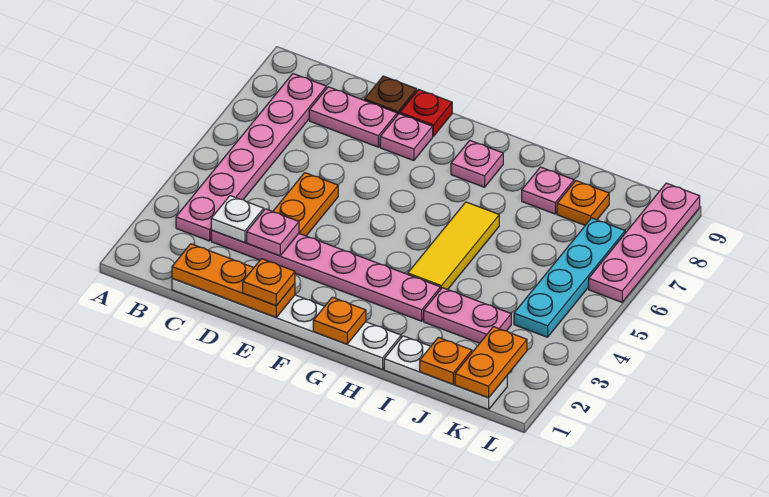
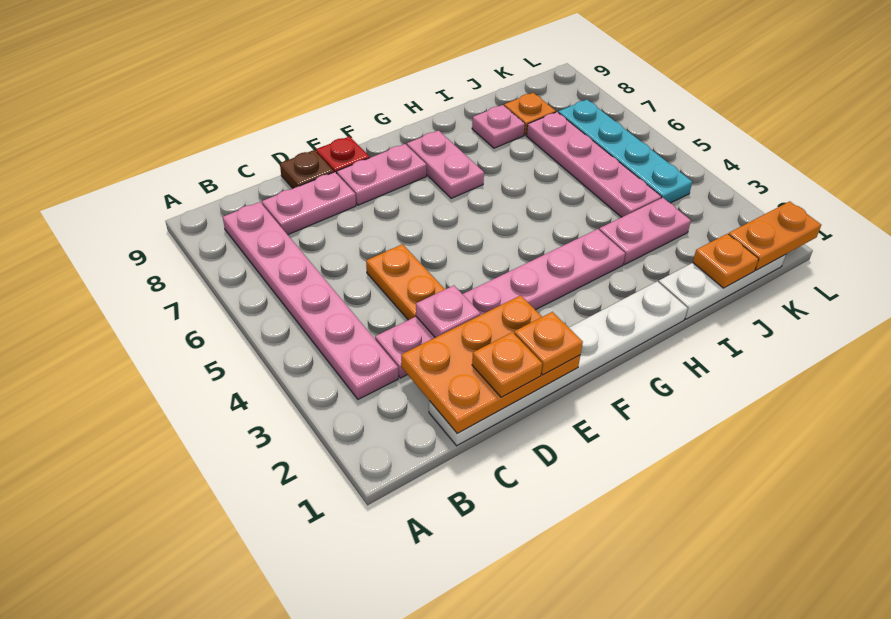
orange plate C1:E1 level 2 -> orange plate C1:E2 level 2
white plate C3 level 2 -> none
pink plate E8 level 1 -> pink plate E8:F8 level 1
orange plate G1 level 2 -> orange plate D1 level 3
pink plate G8 level 1 -> pink plate G7:G8 level 1
yellow tile H4:H6 level 1 -> none
orange plate K1:K2 level 2 -> orange plate K1:L1 level 2
pink plate L6:L9 level 1 -> pink plate J4:J7 level 1

